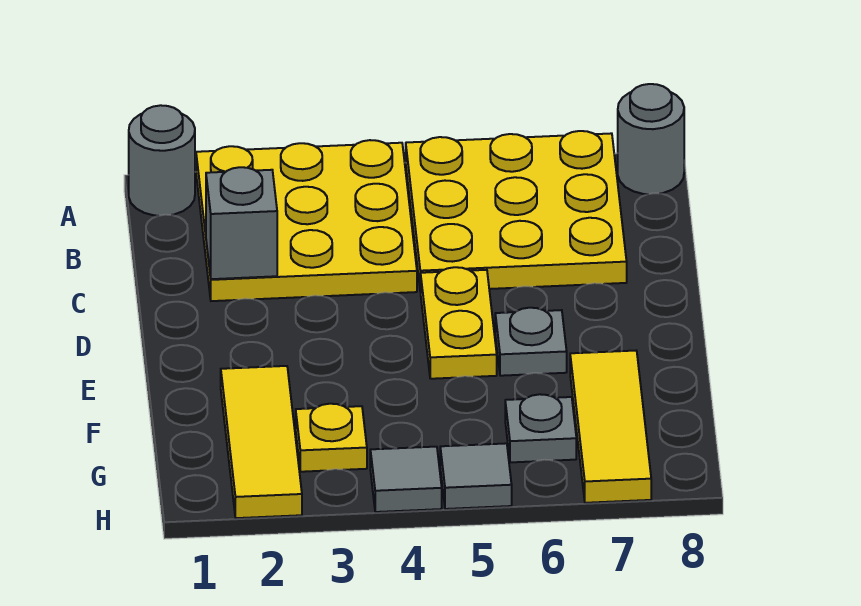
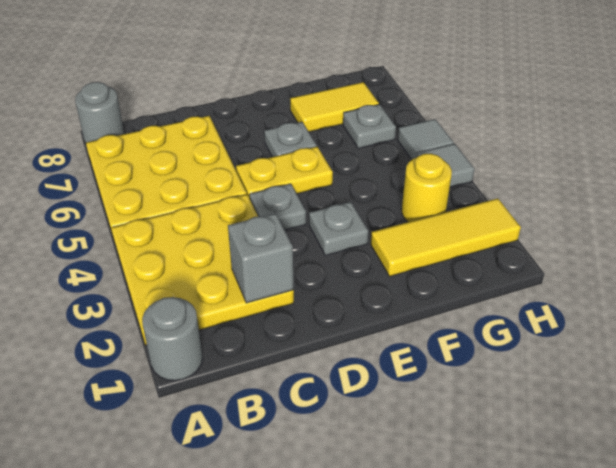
none -> grey plate D4 level 1
none -> grey plate E3 level 1
yellow tile F7:H7 level 1 -> yellow tile F7:G7 level 1
yellow plate G3 level 1 -> yellow round brick G3 level 1

